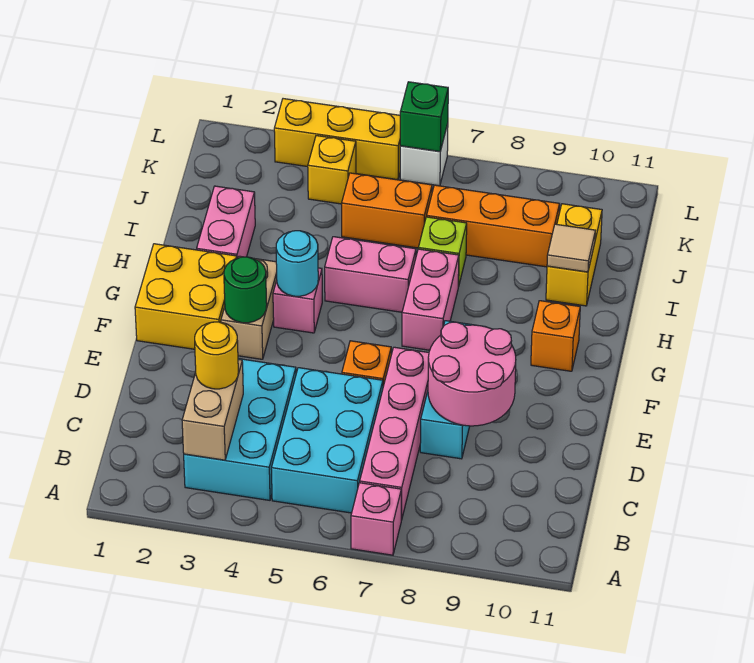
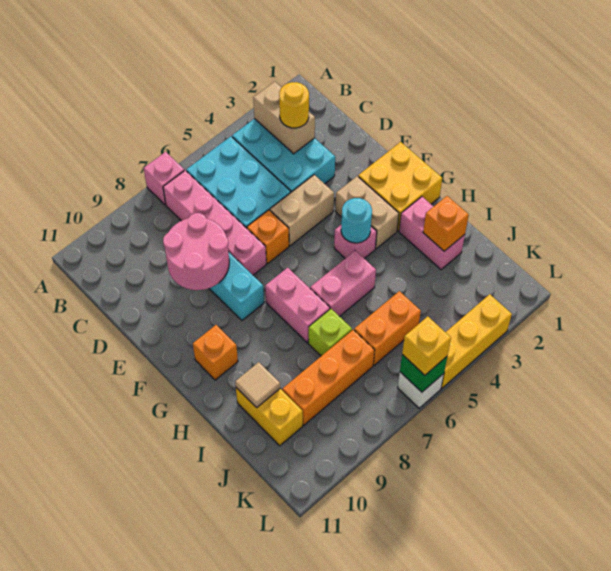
none -> tan brick E4:E5 level 1
green round brick F3 level 2 -> none
none -> orange brick I2 level 2
yellow brick K4 level 1 -> yellow brick L6 level 3

